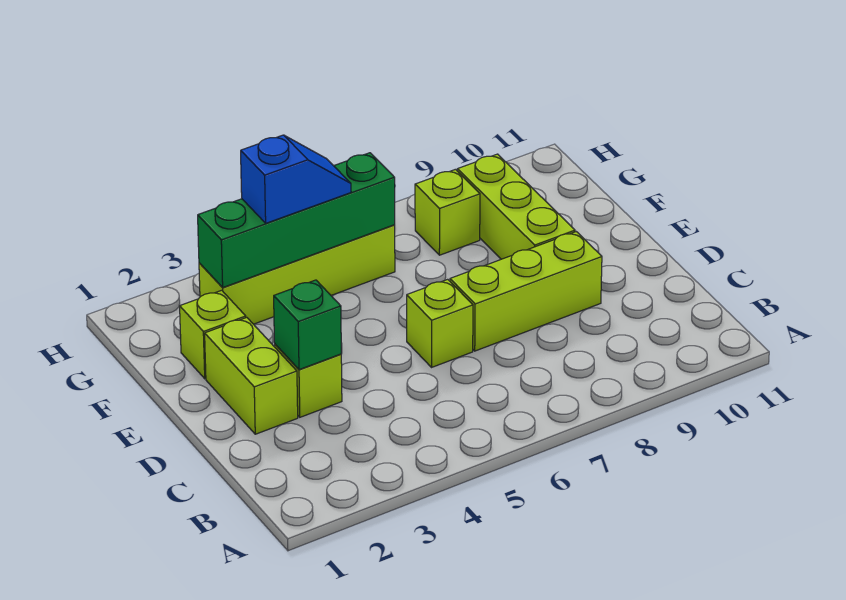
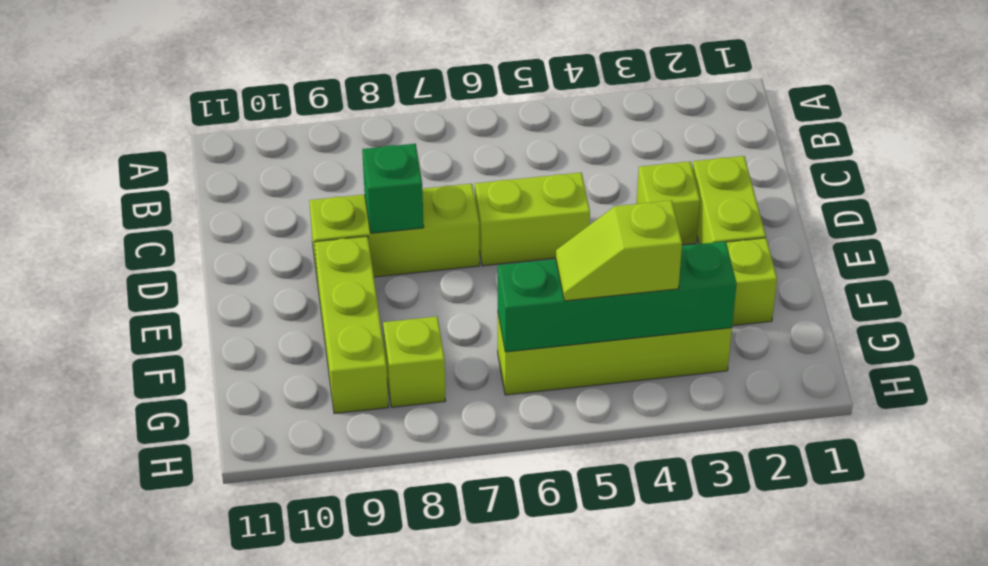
green brick D3 level 2 -> green brick D8 level 2
lime brick D6 level 1 -> lime brick D5:D6 level 1
blue slope G4:G5 level 3 top 4 -> lime slope G4:G5 level 3 top 4

